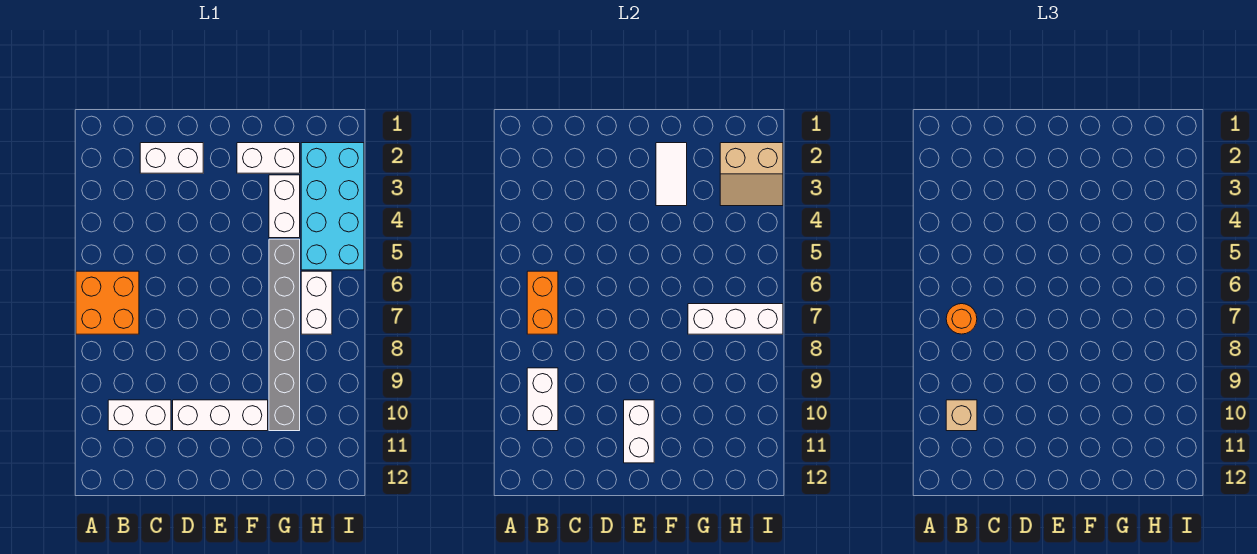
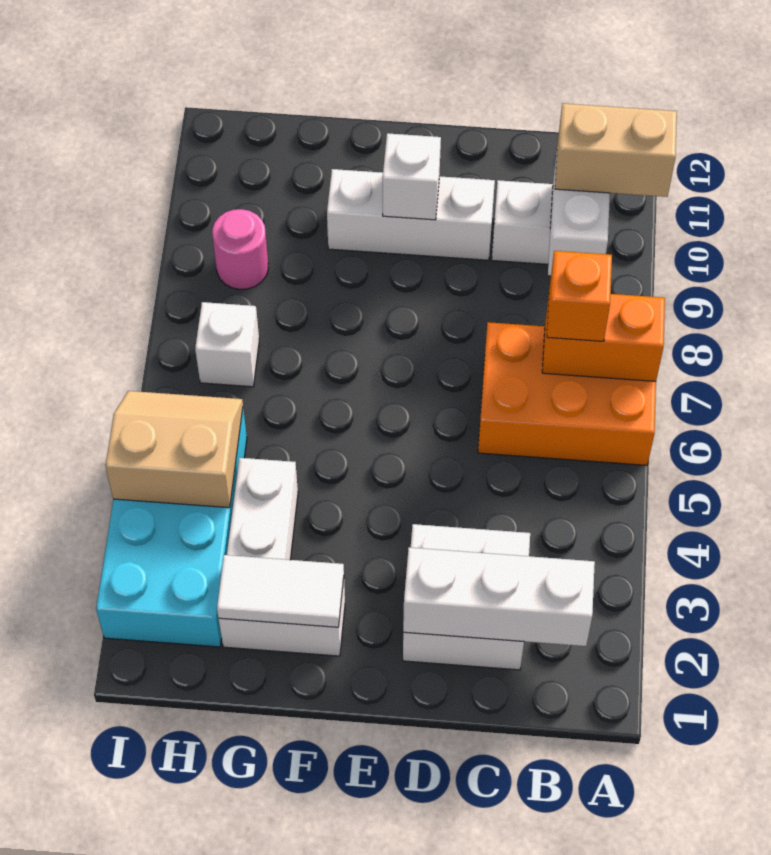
orange brick A6:B7 level 1 -> orange brick A6:C7 level 1
orange brick B6:B7 level 2 -> orange brick A7:B7 level 2
orange round brick B7 level 3 -> orange brick B7 level 3
tan brick B10 level 3 -> tan brick A10:B10 level 3
white brick C2:D2 level 1 -> white brick C2:D3 level 1
white brick E10:E11 level 2 -> white brick E10 level 2
white tile F2:F3 level 2 -> white tile F2:G2 level 2
grey brick G5:G10 level 1 -> none
white brick G7:I7 level 2 -> white brick B2:D2 level 2
tan slope H2:I3 level 2 top 2 -> tan slope H4:I5 level 2 top 4
white brick H6:H7 level 1 -> white brick H7 level 1
none -> pink round brick H9 level 1

